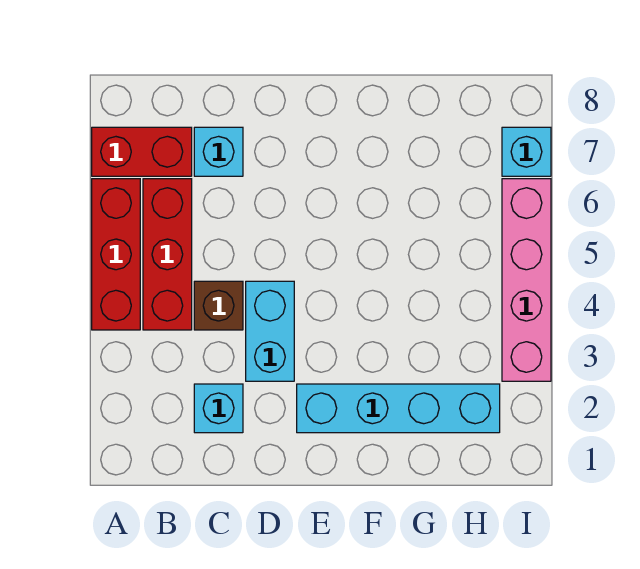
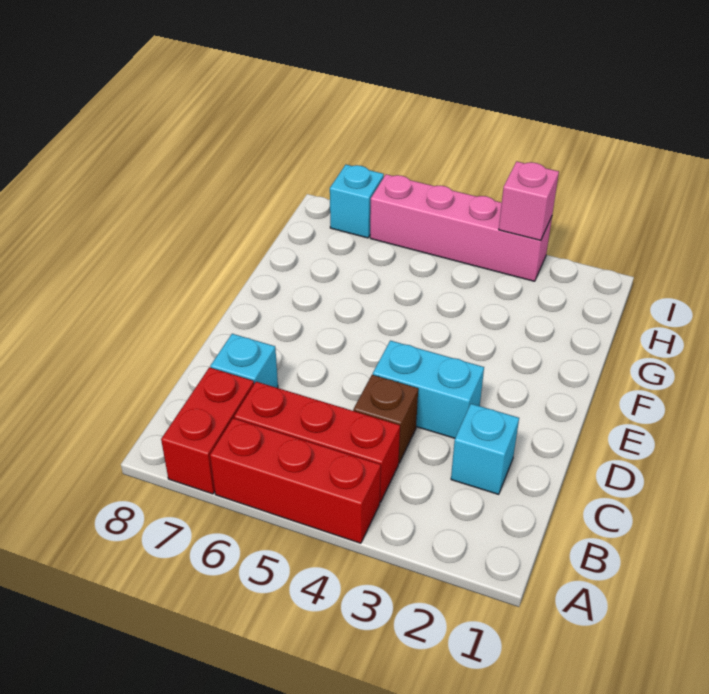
cyan brick E2:H2 level 1 -> none
none -> pink brick I3 level 2

